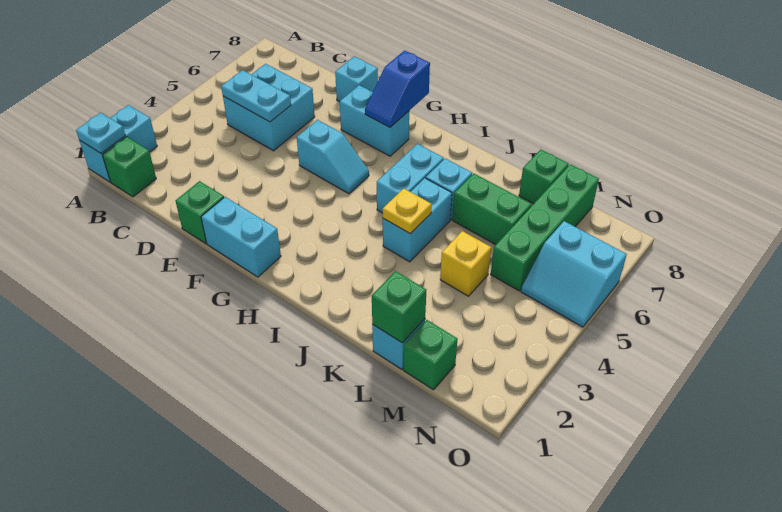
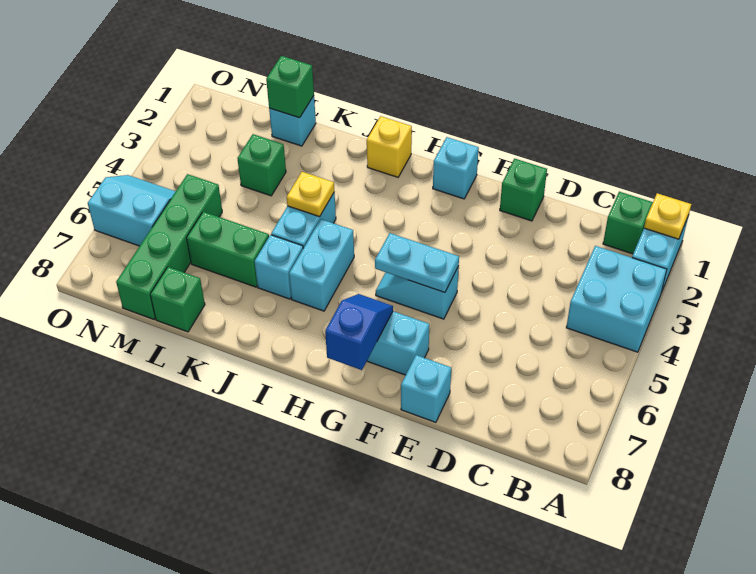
cyan plate A1 level 2 -> yellow plate A1 level 2
cyan brick C5:D6 level 1 -> cyan brick A3:B4 level 1
cyan plate C5:D5 level 2 -> cyan plate F5:G5 level 2
cyan brick F1:G1 level 1 -> cyan brick G1 level 1
yellow brick L4 level 1 -> yellow brick I1 level 1
green brick M1 level 1 -> green brick L3 level 1

